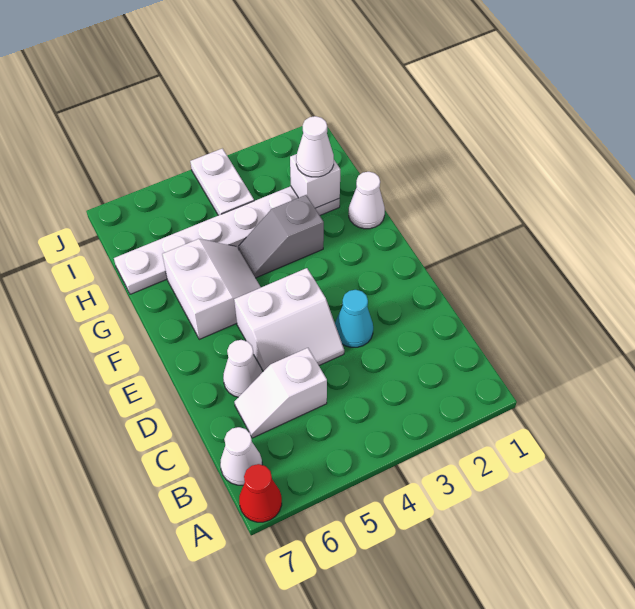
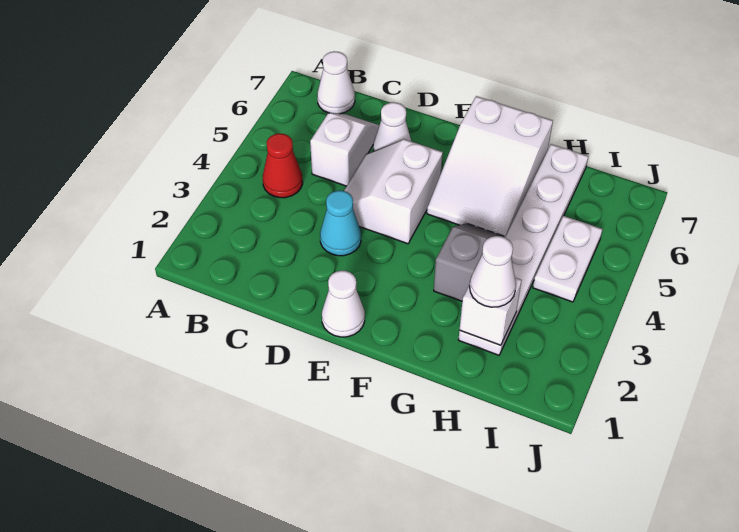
red cone A7 level 1 -> red cone B4 level 1
white slope F5:G6 level 1 top 6 -> white slope F5:G7 level 1 top 7
white cone G1 level 1 -> white cone E1 level 1
white plate I4:J4 level 1 -> white plate I4:I5 level 1

